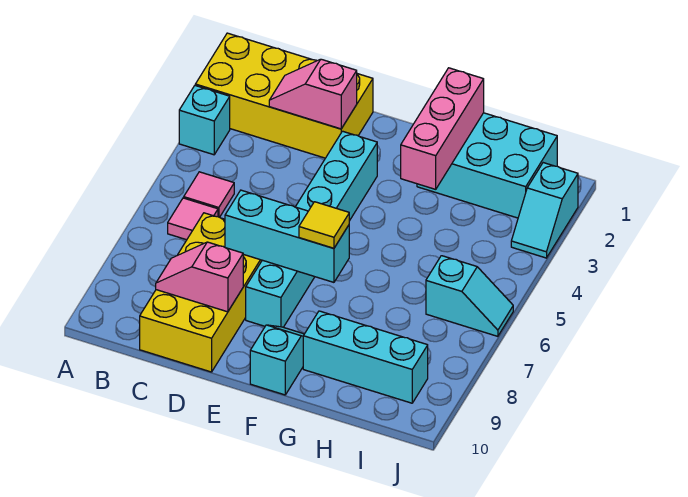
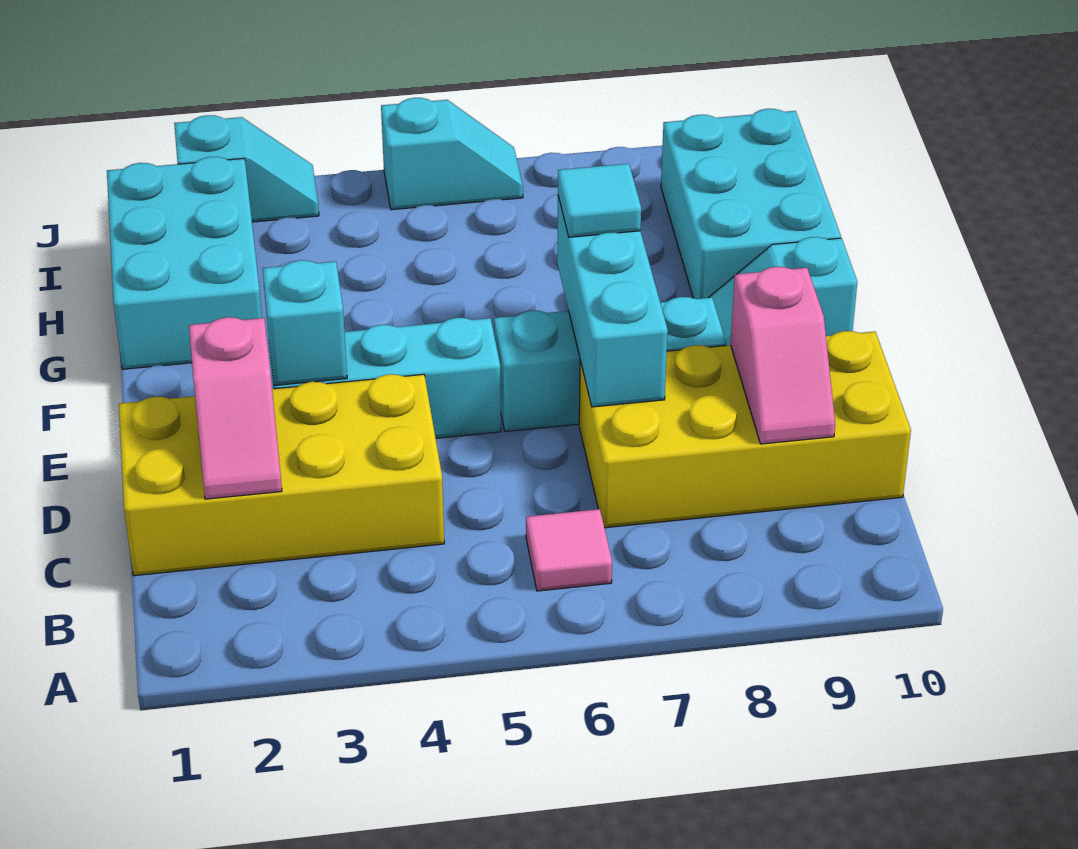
yellow brick A1:D2 level 1 -> yellow brick C1:D4 level 1
cyan brick A3 level 1 -> cyan brick E3 level 2
pink tile B5 level 1 -> none
yellow tile F7 level 3 -> cyan tile F7 level 3
pink brick G1:G3 level 2 -> none
cyan brick G9:I9 level 1 -> cyan brick G9:I10 level 1
cyan slope I6:J6 level 1 top I -> cyan slope J5:J6 level 1 top 5

